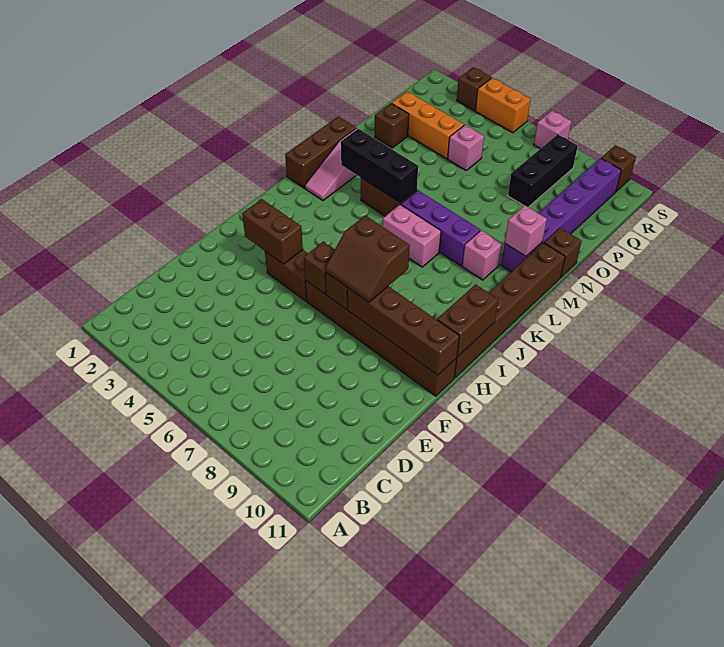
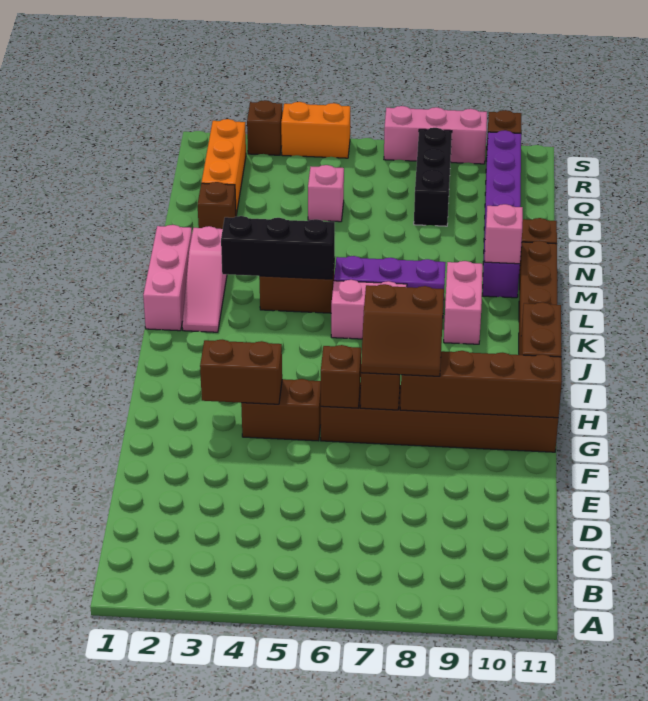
brown brick K1:M1 level 1 -> pink brick K1:M1 level 1
pink brick L9 level 1 -> pink brick K9:L9 level 1
orange brick P2:P4 level 1 -> orange brick P2:R2 level 1
pink brick S7 level 1 -> pink brick S7:S9 level 1

